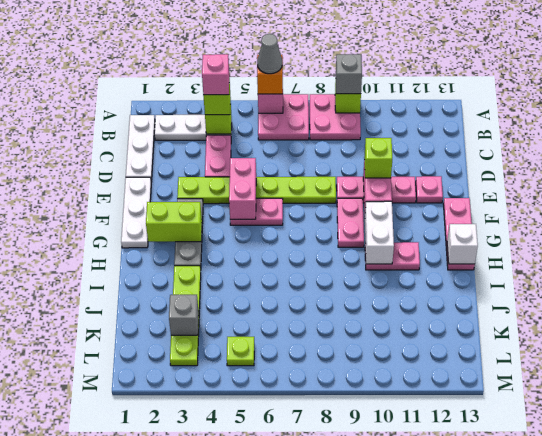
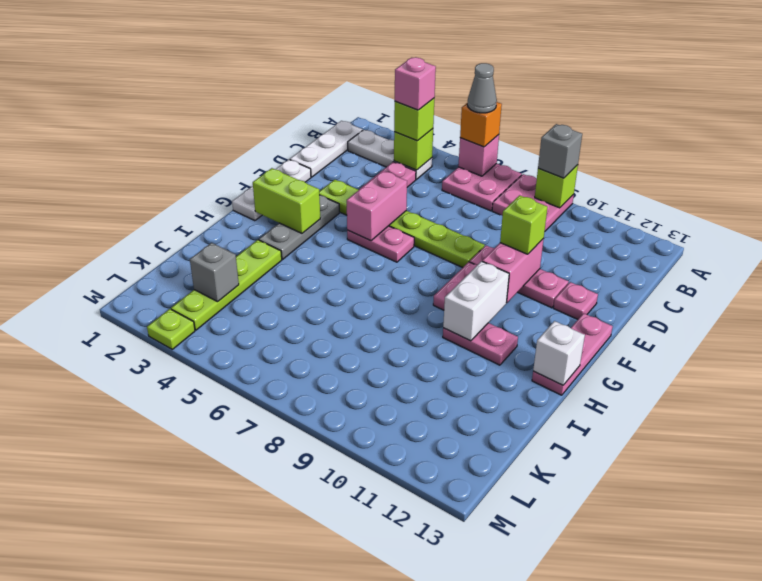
lime plate L5 level 1 -> lime plate M3 level 1

